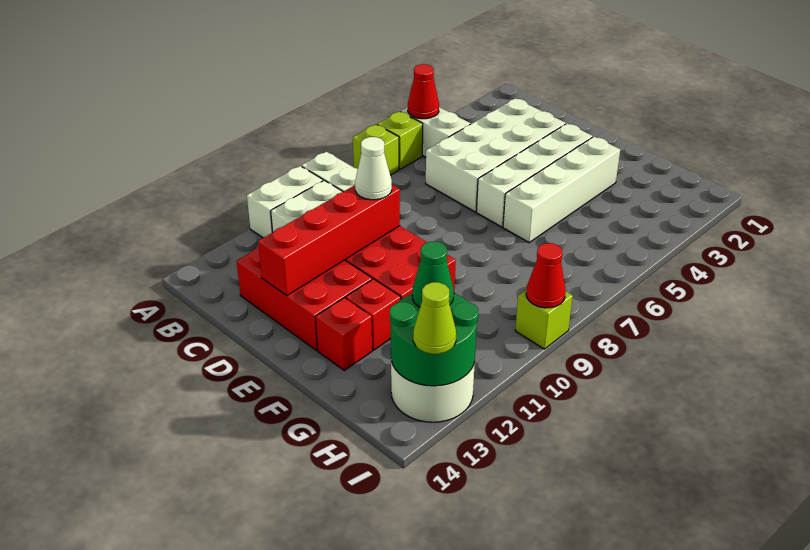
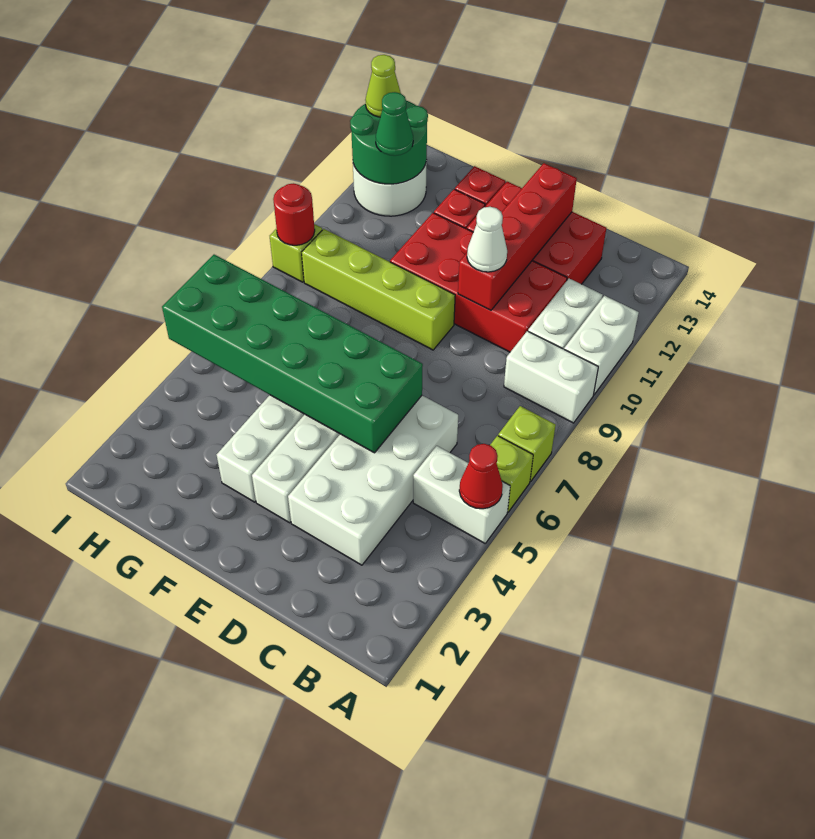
none -> green brick D5:I6 level 2
none -> lime brick E9:H9 level 1
red cone I9 level 2 -> red round brick I9 level 2

